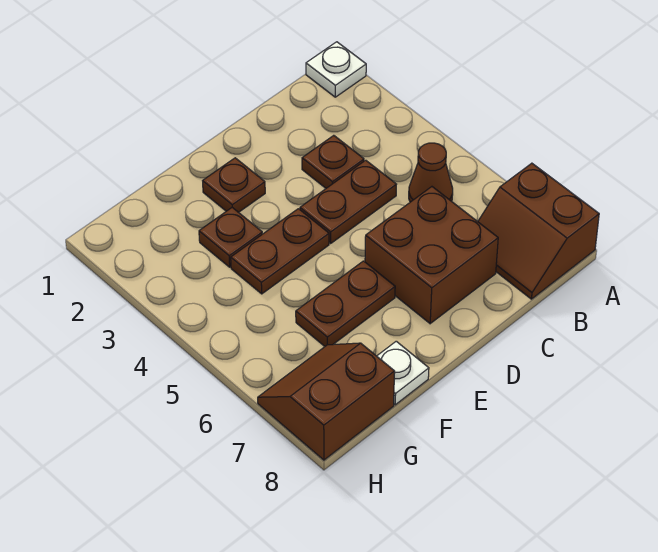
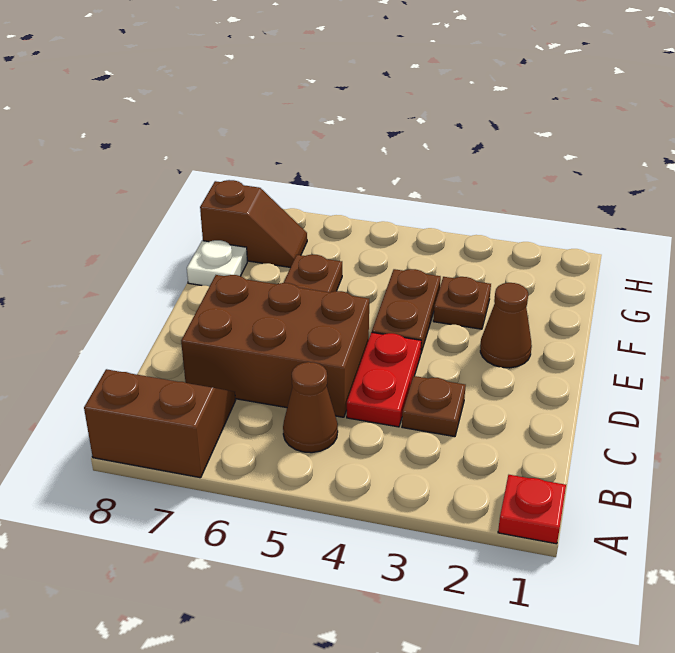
white plate A1 level 1 -> red plate A1 level 1
brown plate C4:D4 level 1 -> red plate C4:D4 level 1
brown brick C6:D7 level 1 -> brown brick C5:D7 level 1
brown plate E2 level 1 -> brown cone E2 level 1
brown slope G7:H8 level 1 top 8 -> brown slope G7:G8 level 1 top 8

